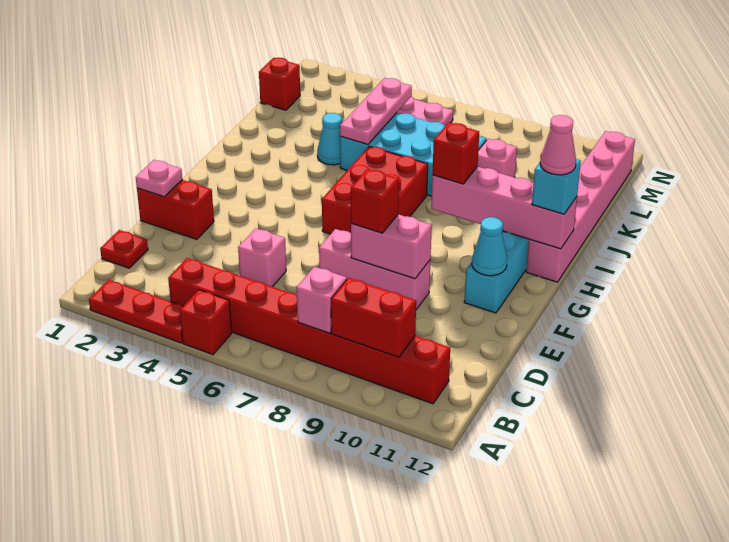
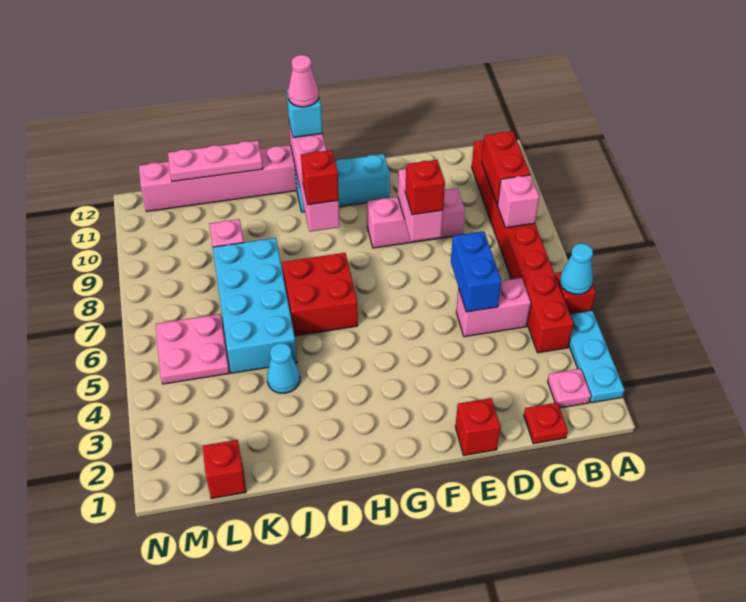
red plate A2:A4 level 1 -> cyan plate A2:A4 level 1
pink brick D5 level 1 -> pink brick C5:D5 level 1
none -> blue brick D5:D6 level 2
red brick E1:E2 level 1 -> red brick E1 level 1
pink plate E1 level 2 -> pink plate B2 level 1
pink brick E7:E9 level 1 -> pink brick D9:F9 level 1
cyan cone F11 level 2 -> cyan cone A5 level 2
red brick G6:I7 level 1 -> red brick H6:I7 level 1
pink plate J5:L5 level 2 -> pink plate J12:L12 level 2

